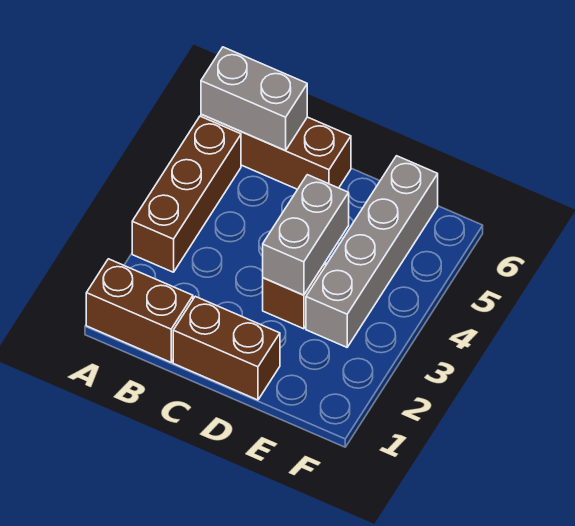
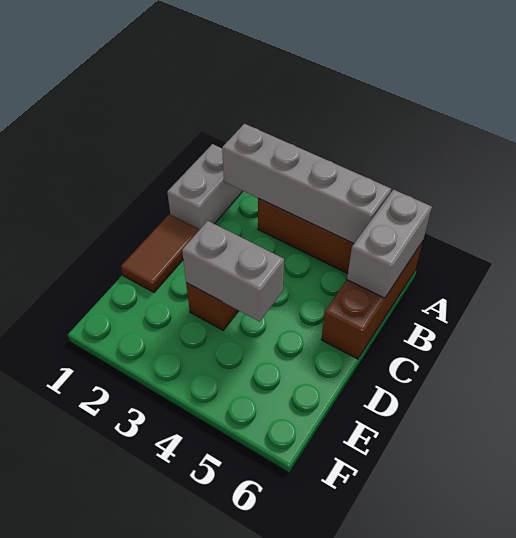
brown brick A1:B1 level 1 -> grey brick A1:B1 level 1
brown brick C1:D1 level 1 -> brown tile C1:D1 level 1
grey brick E3:E6 level 1 -> grey brick A2:A5 level 2

